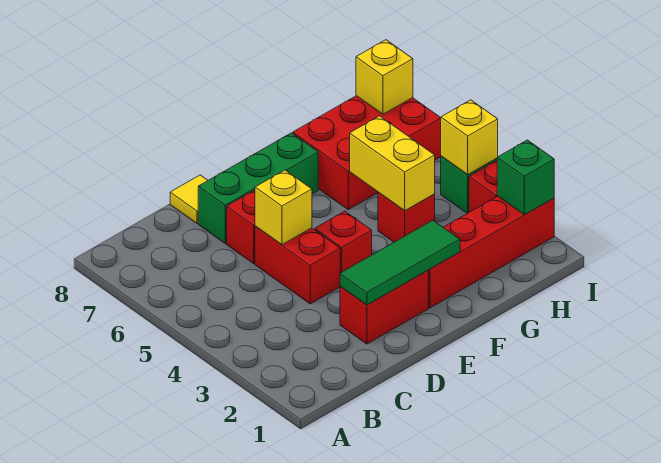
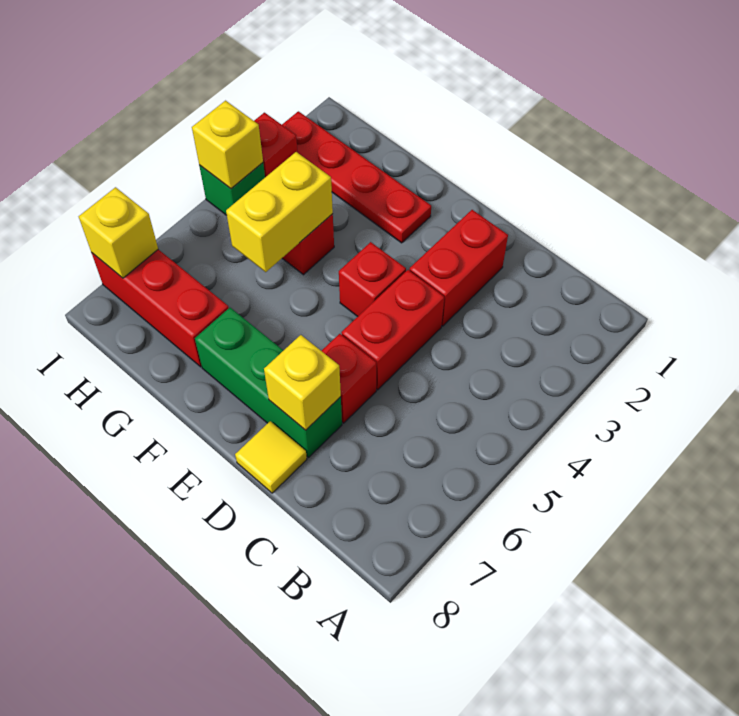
red brick D2:E2 level 1 -> red brick D2:D3 level 1
green tile D2:F2 level 2 -> none
yellow brick D5 level 2 -> yellow brick D7 level 2
red brick F2:I2 level 1 -> red plate F2:I2 level 1
red brick G6:I7 level 1 -> red brick G7:I7 level 1
green brick I2 level 2 -> none

